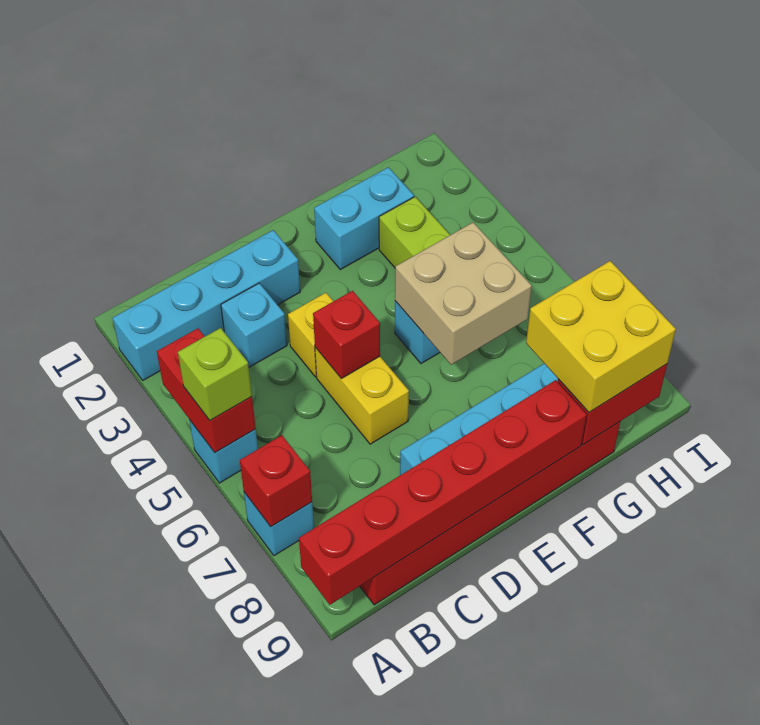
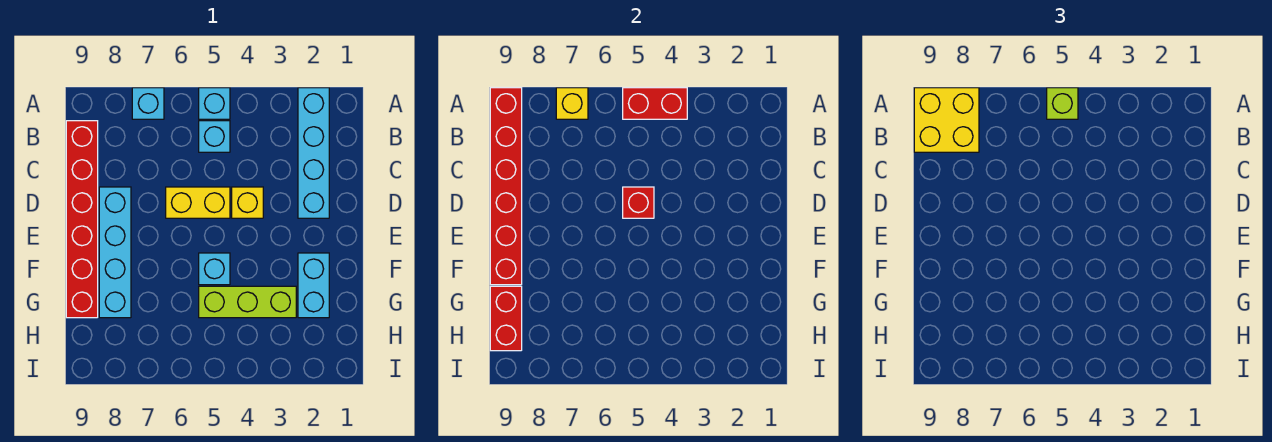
red brick A7 level 2 -> yellow brick A7 level 2
cyan brick C3 level 1 -> cyan brick B5 level 1
tan brick F5:G6 level 2 -> none
yellow brick G8:H9 level 3 -> yellow brick A8:B9 level 3

